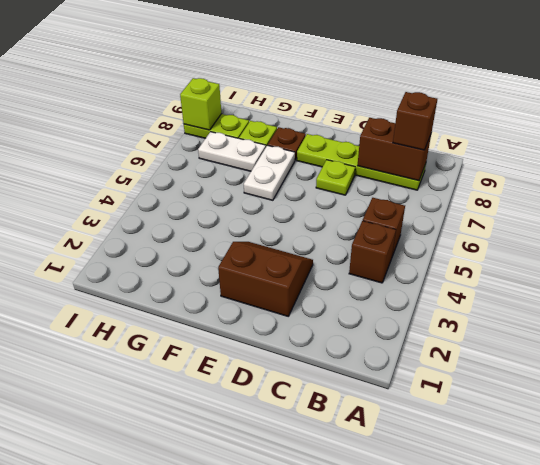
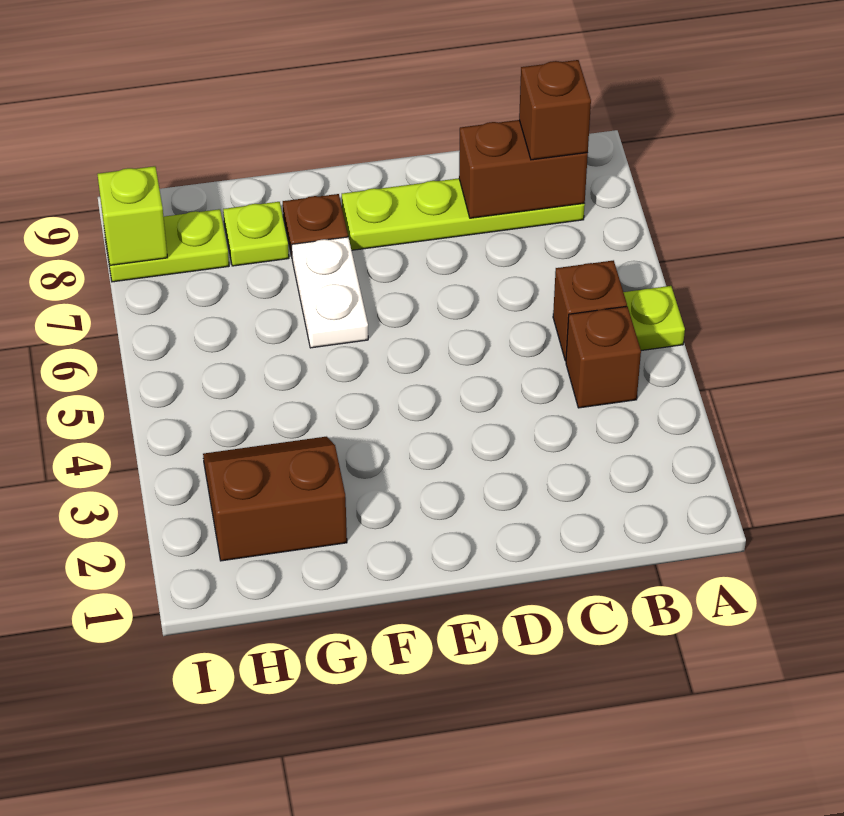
brown slope D2:E3 level 1 top 2 -> brown slope G2:H3 level 1 top 2
lime plate D7 level 1 -> lime plate A5 level 1
white plate G7:H7 level 1 -> none

